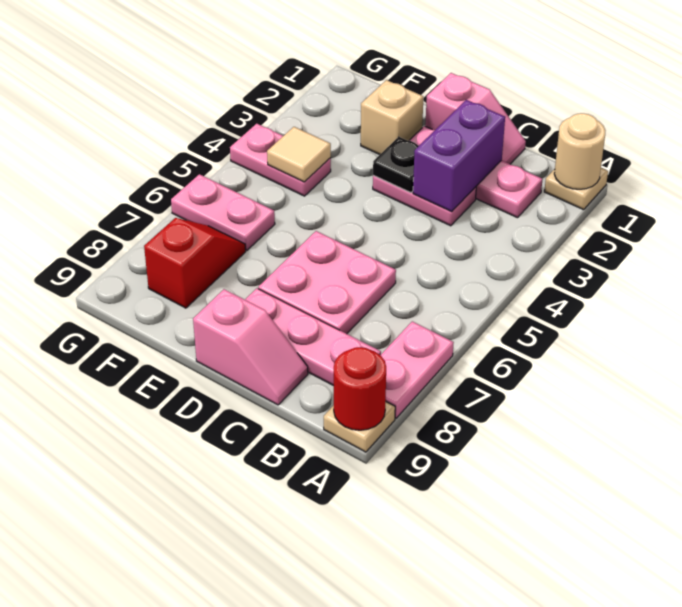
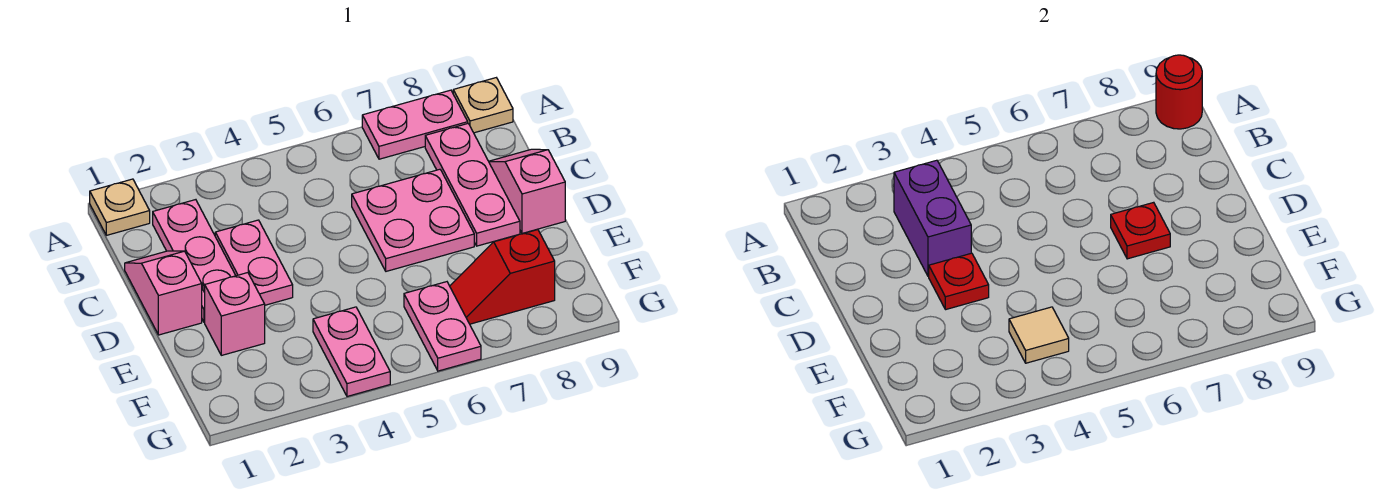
tan round brick A1 level 2 -> none
purple brick C2:C3 level 2 -> purple brick B3:C3 level 2
black plate D3 level 2 -> red plate D3 level 2
none -> red plate D7 level 2
tan brick E2 level 1 -> pink brick E2 level 1

